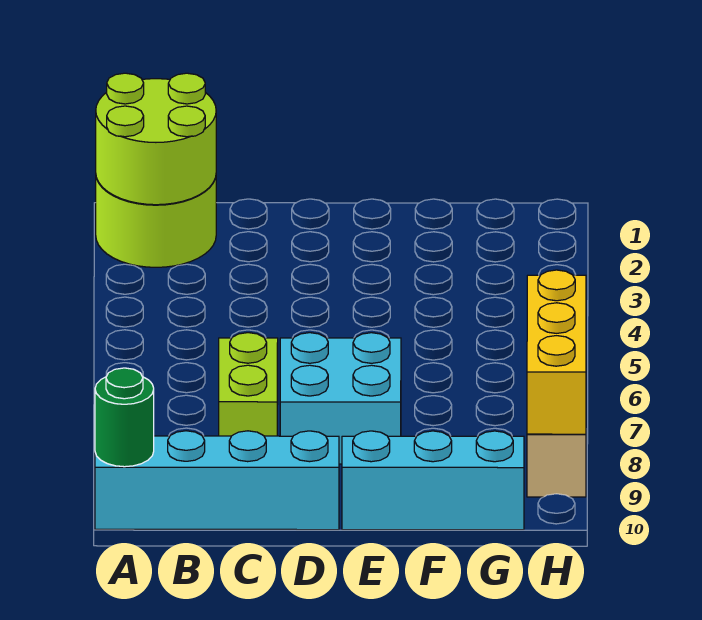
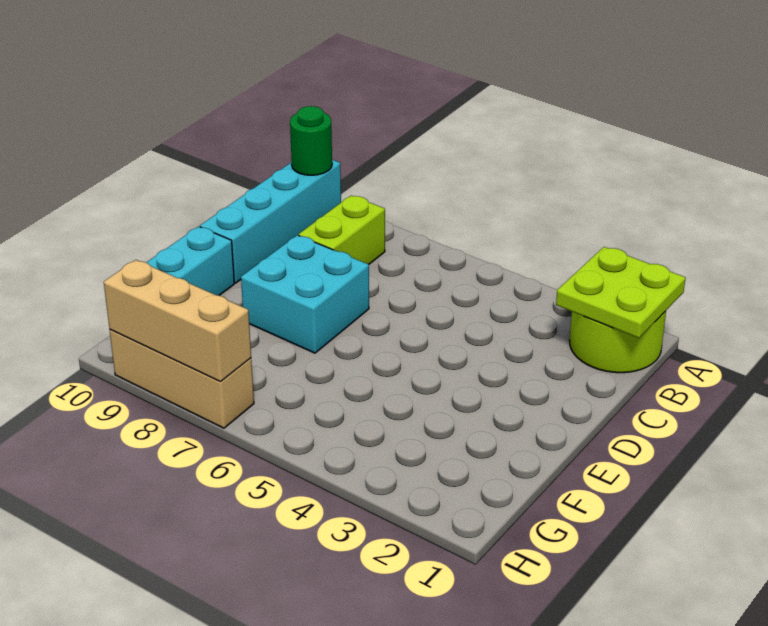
lime round brick A1:B2 level 2 -> lime plate A1:B2 level 2
lime brick C7:C8 level 1 -> lime brick B8:C8 level 1
yellow brick H7:H9 level 2 -> tan brick H7:H9 level 2

